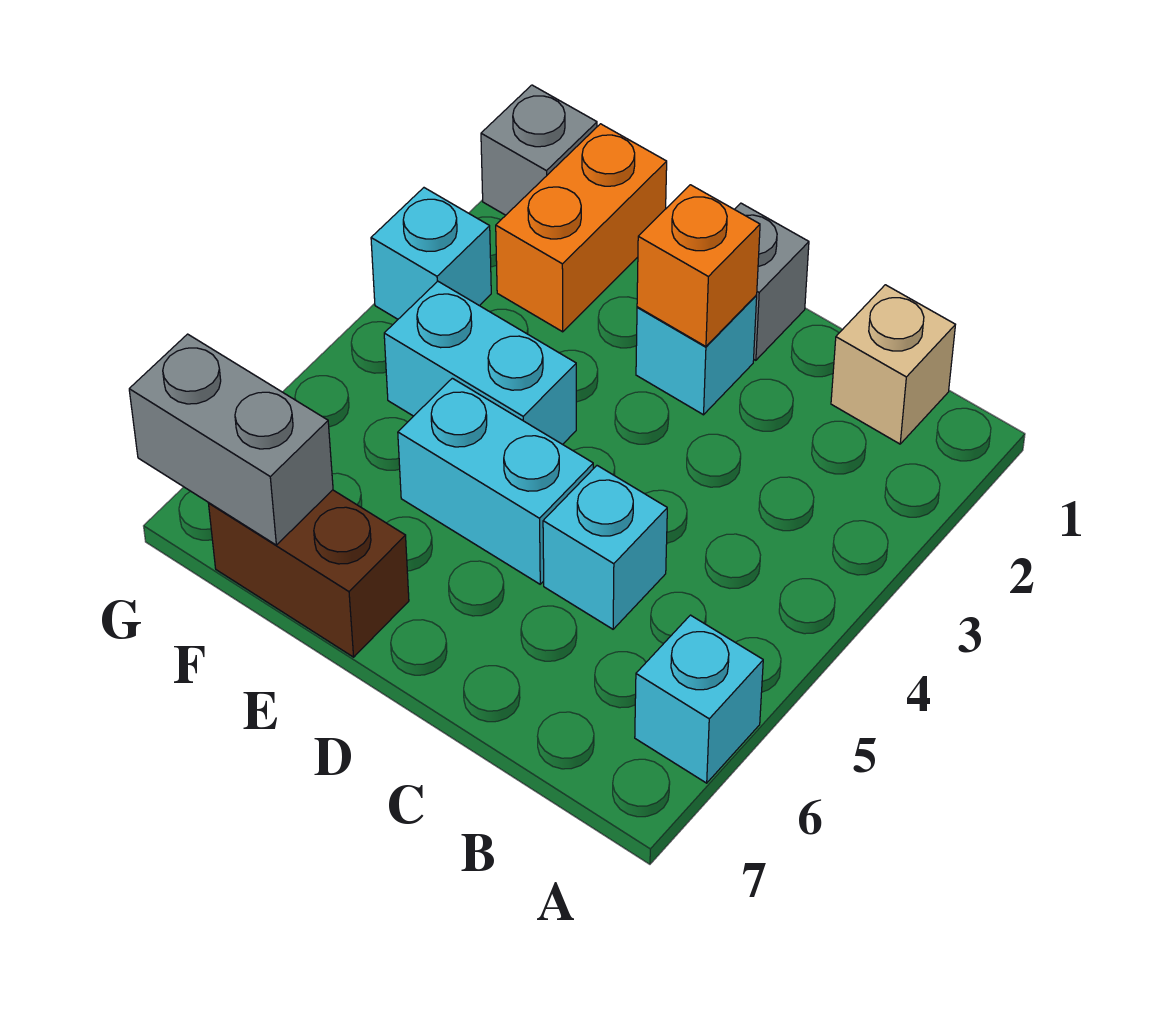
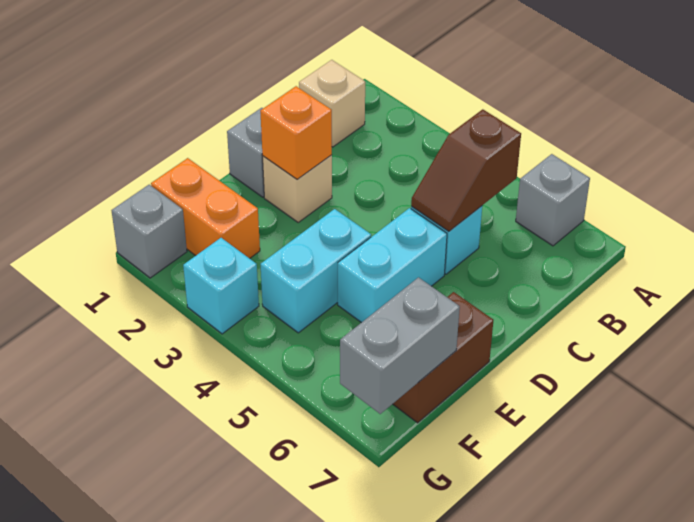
cyan brick A6 level 1 -> grey brick A6 level 1
none -> brown slope B5:C5 level 2 top B
cyan brick D2 level 1 -> tan brick D2 level 1

